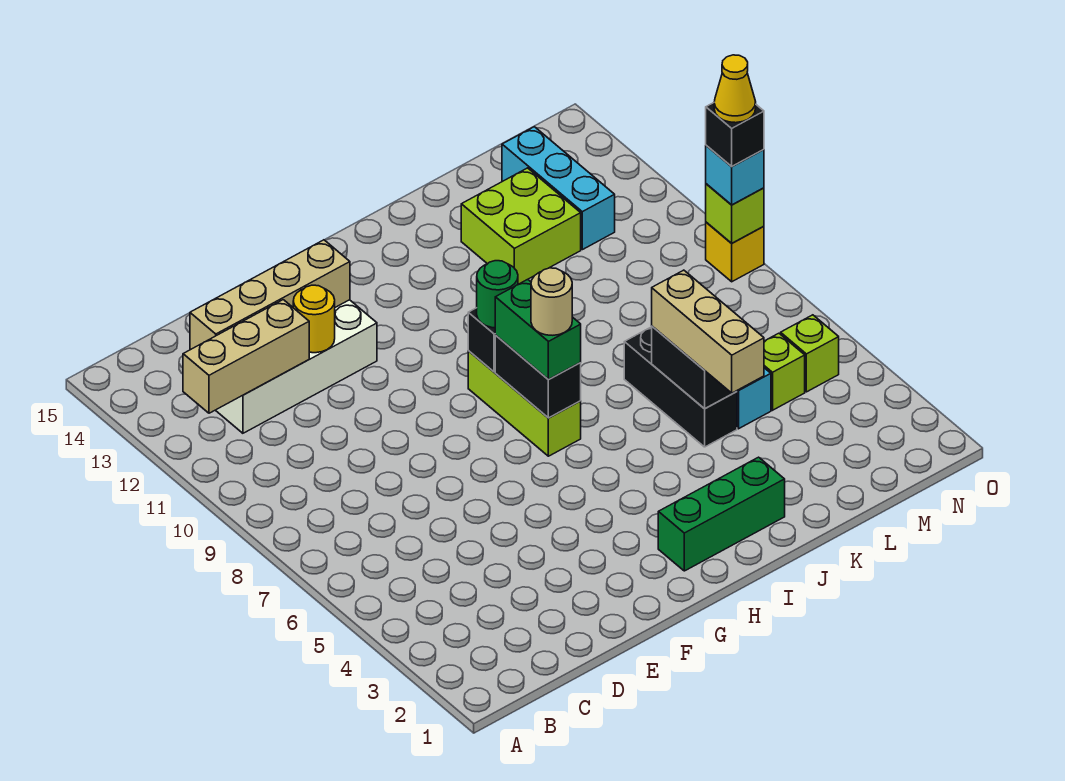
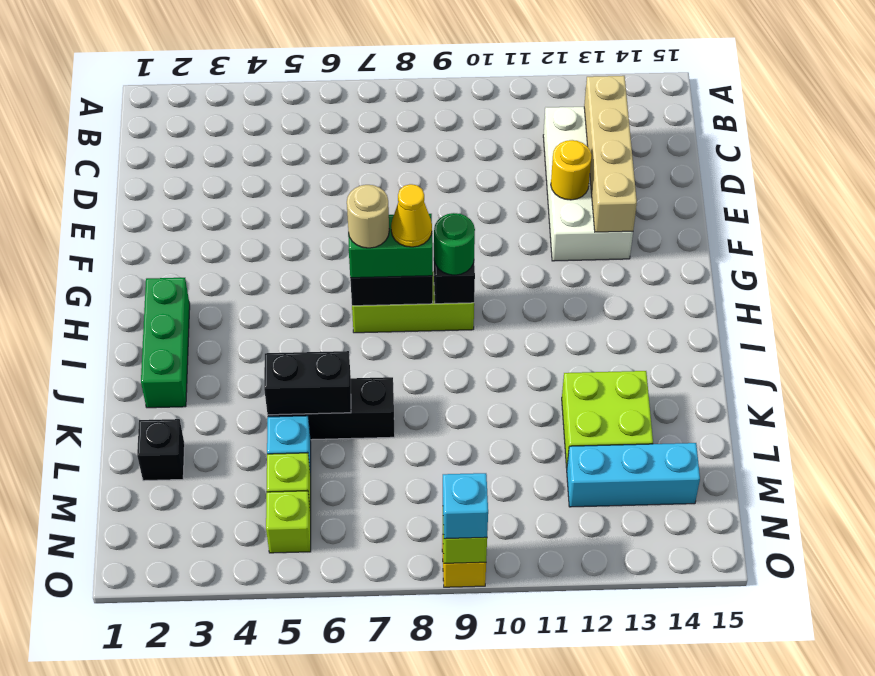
tan brick B12:D12 level 2 -> none
tan brick K4:K6 level 3 -> none
black brick O9 level 4 -> black brick L2 level 1
yellow cone O9 level 5 -> yellow cone H8 level 4

